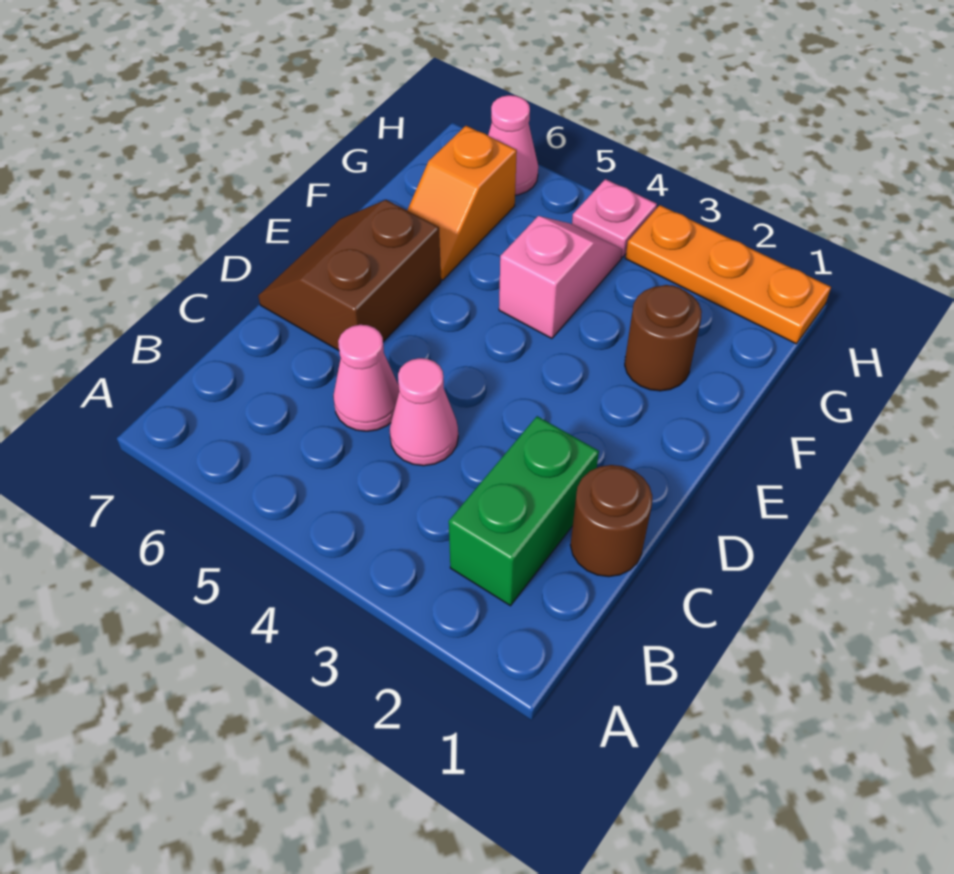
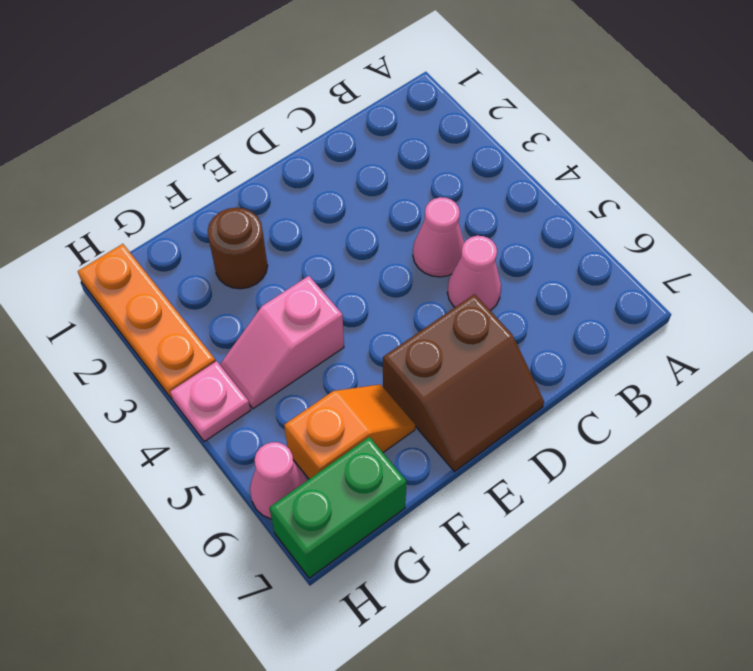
green brick B2:C2 level 1 -> green brick G7:H7 level 1
brown round brick C1 level 1 -> none

